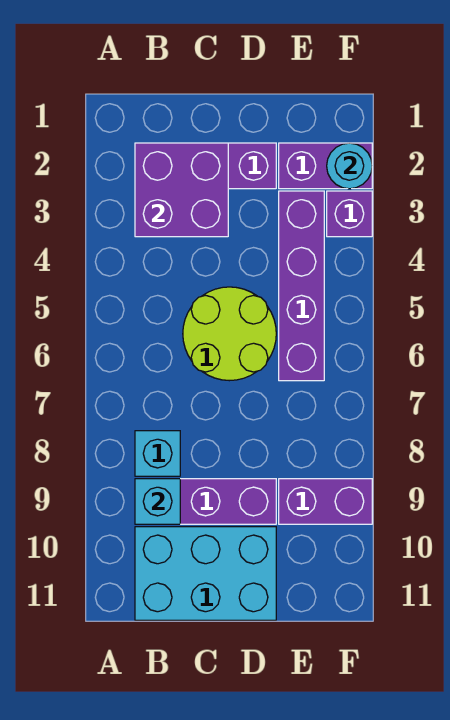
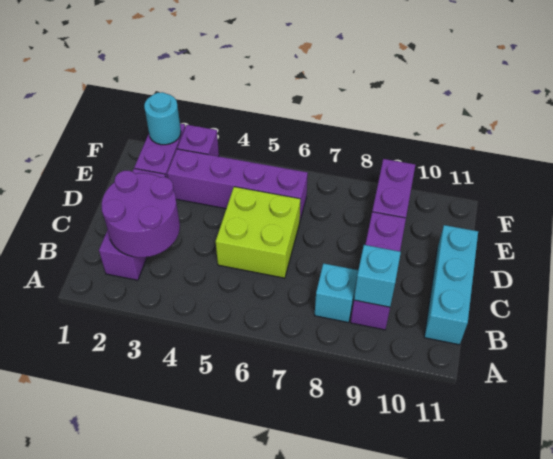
purple brick B2:C3 level 2 -> purple round brick B2:C3 level 2
cyan brick B10:D11 level 1 -> cyan brick B11:D11 level 1
lime round brick C5:D6 level 1 -> lime brick C5:D6 level 1

